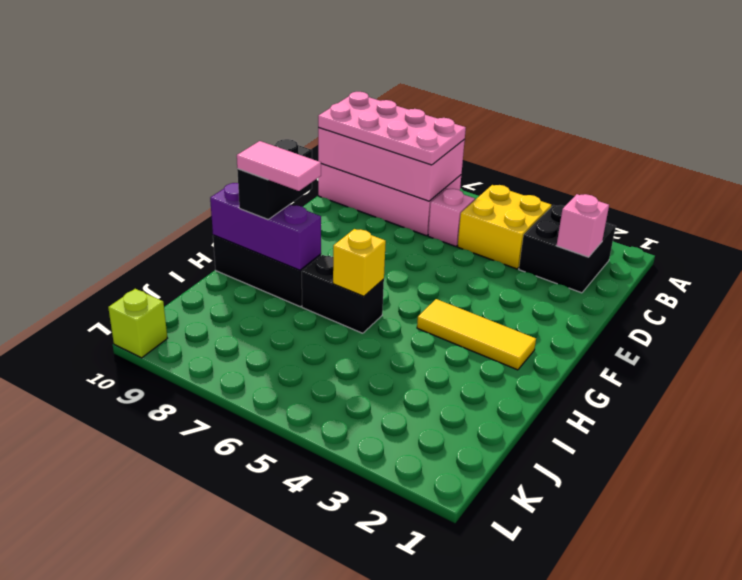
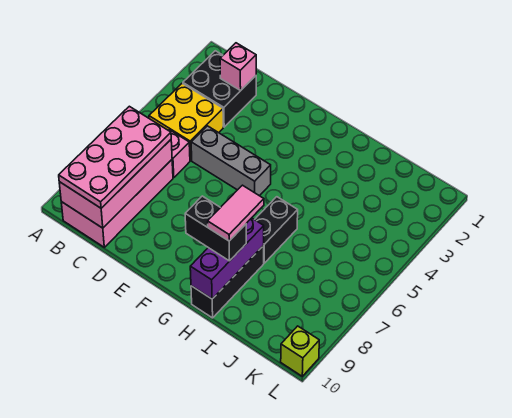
none -> grey brick D5:F5 level 1
yellow tile G2:G4 level 1 -> none
yellow brick H6 level 2 -> none

